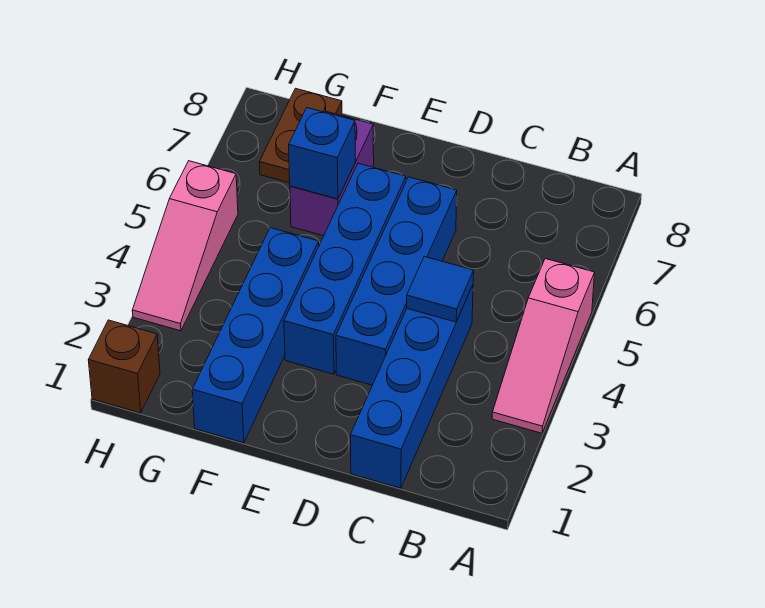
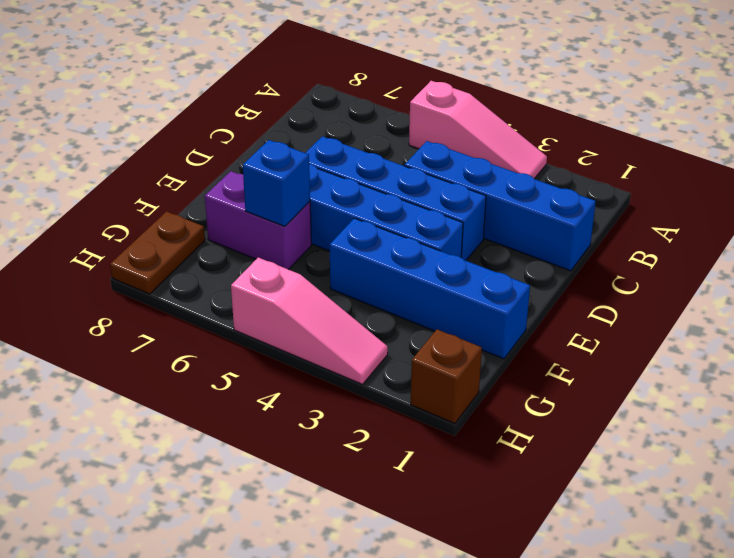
blue tile C4 level 2 -> none
brown plate G7:G8 level 1 -> brown plate G8:H8 level 1

